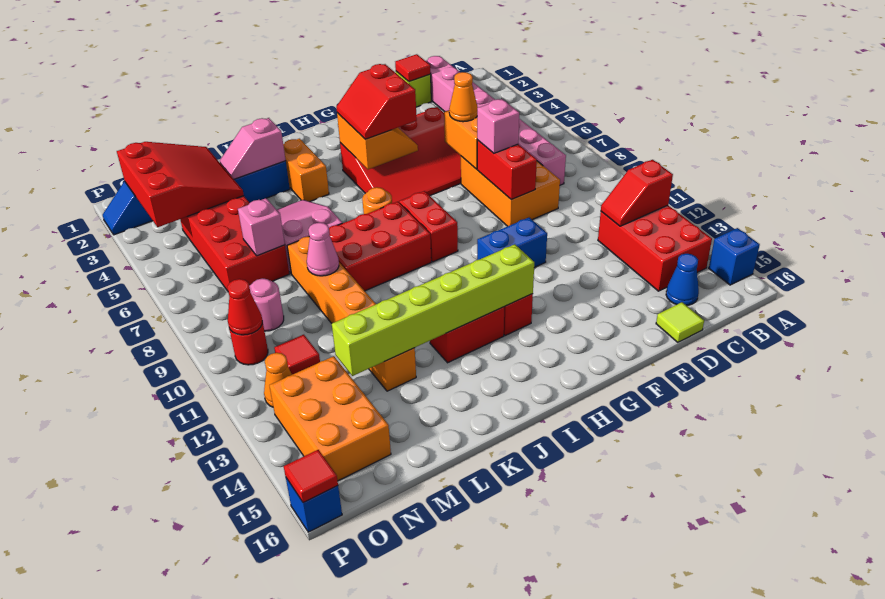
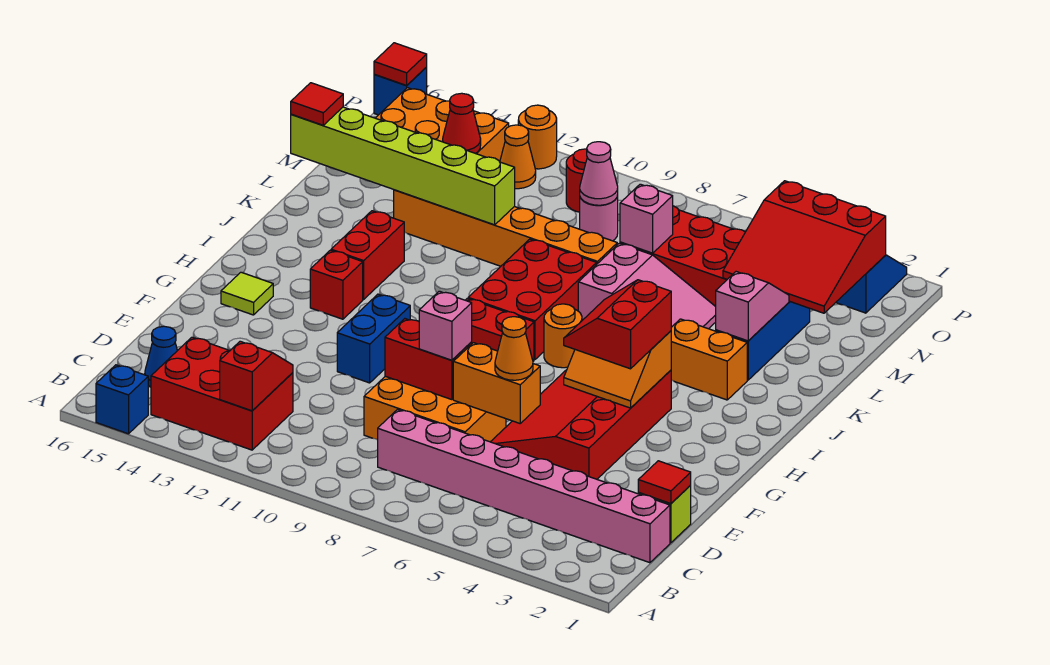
lime tile D16 level 1 -> lime tile G15 level 1
red slope G4:H5 level 3 top G -> red slope G4:H5 level 3 top 4
lime brick H13:M13 level 2 -> lime brick L11:L16 level 2
pink cone L9 level 2 -> pink cone N9 level 2
red tile N11 level 1 -> red tile L16 level 3
red cone O10 level 2 -> red cone N13 level 2
none -> orange round brick P12 level 1

